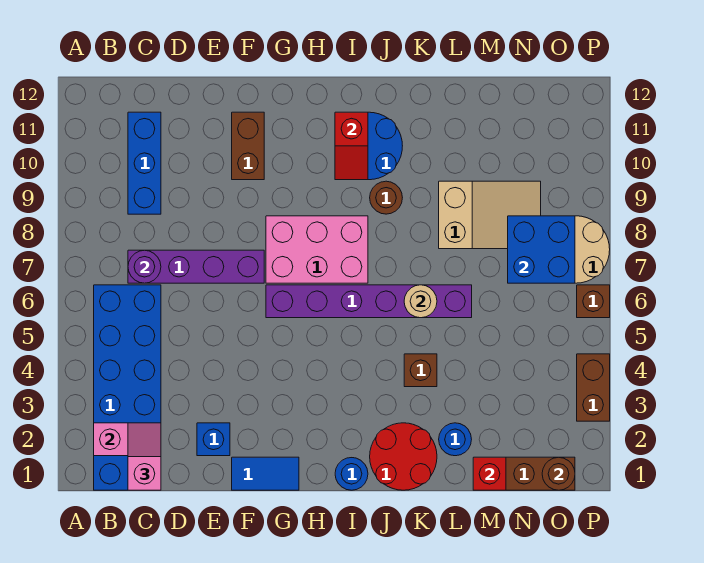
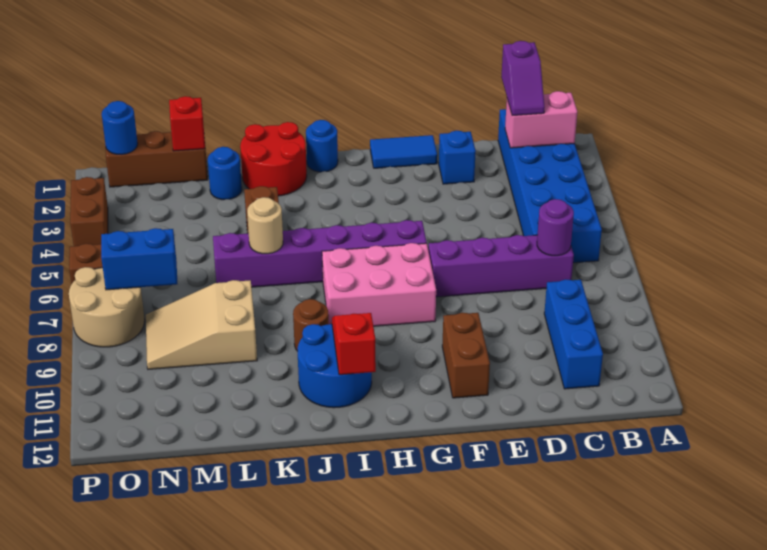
pink slope C1:C2 level 3 top 1 -> purple slope C1:C2 level 3 top 1
blue brick N7:O8 level 2 -> blue brick N7:O7 level 2
brown round brick O1 level 2 -> blue round brick O1 level 2

